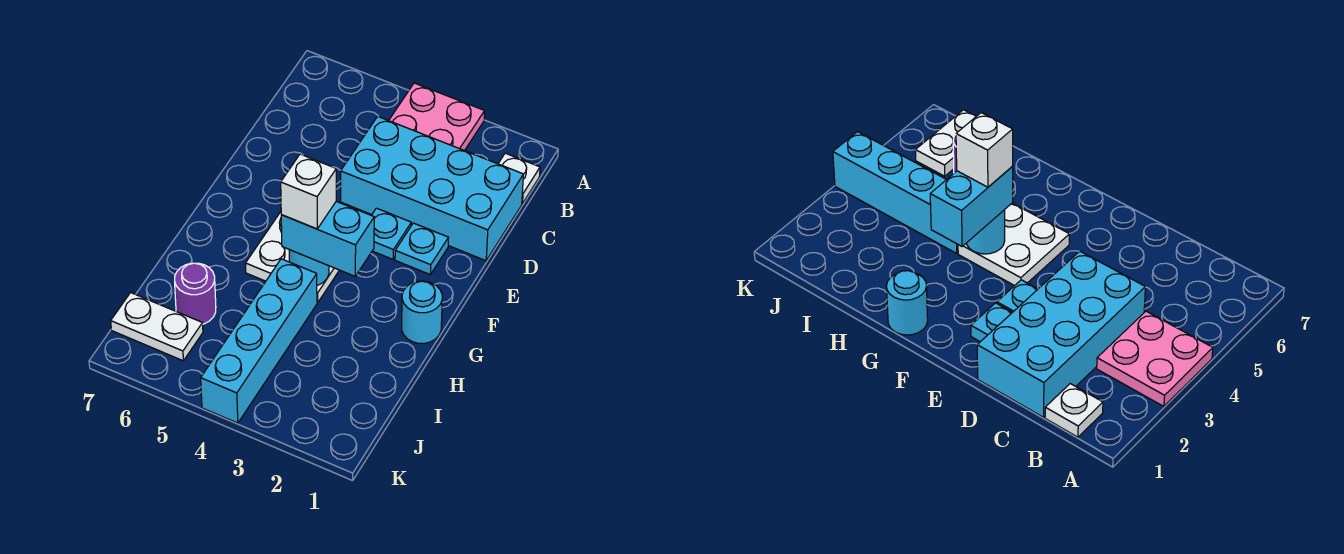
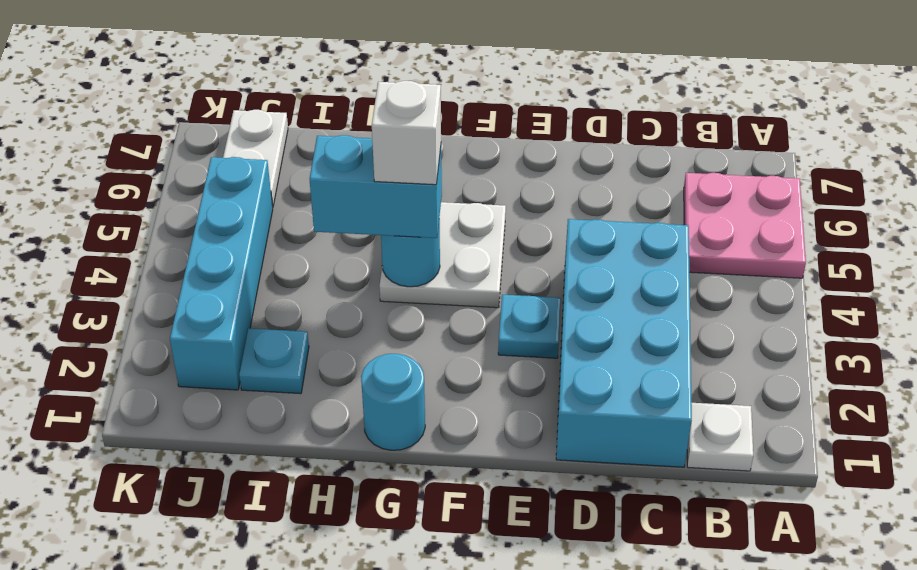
pink plate A3:B4 level 1 -> pink plate A5:B6 level 1
cyan plate E2 level 1 -> cyan plate I2 level 1
cyan brick G3:G4 level 3 -> cyan brick G4:H4 level 3
cyan brick H4:K4 level 1 -> cyan brick J2:J5 level 1
purple round brick I6 level 1 -> none

